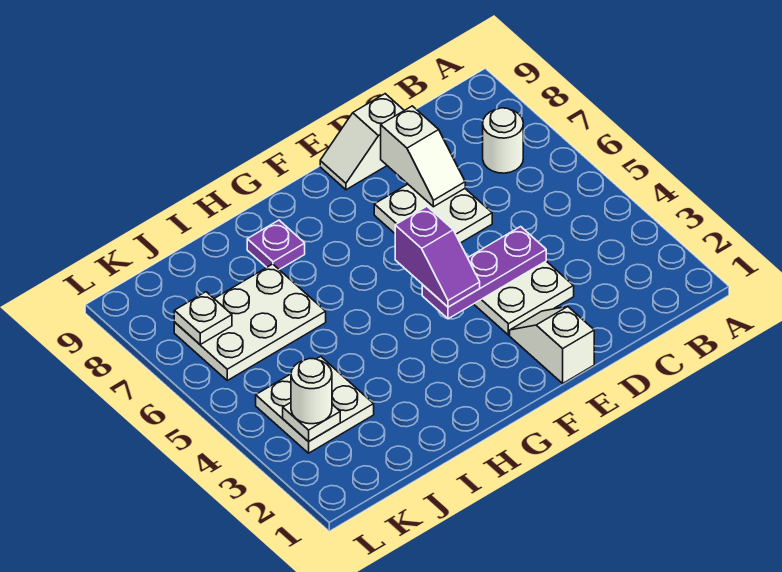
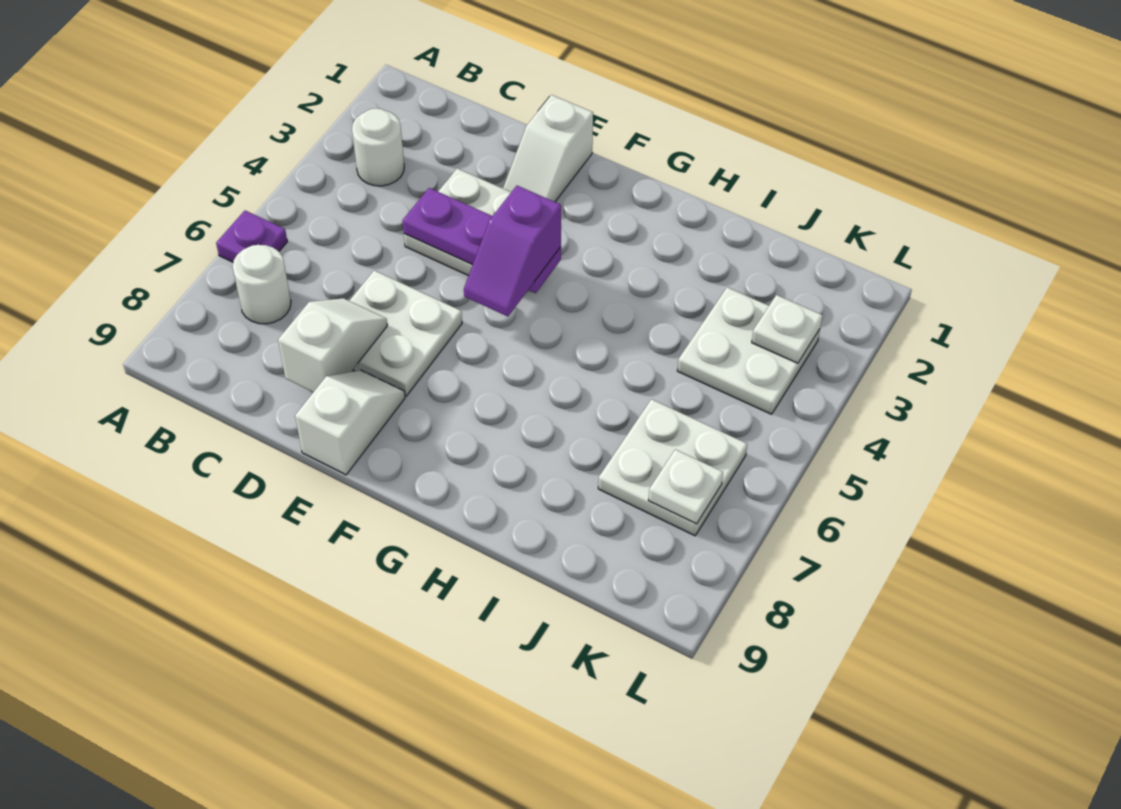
white slope D9:E9 level 1 top D -> white slope E8:E9 level 1 top 9
purple slope F4:F5 level 3 top 5 -> purple slope F4:F5 level 3 top 4
purple plate H8 level 1 -> purple plate A6 level 1
white plate I6:K7 level 1 -> white plate J6:K7 level 1
white round brick K3 level 3 -> white round brick B3 level 1

